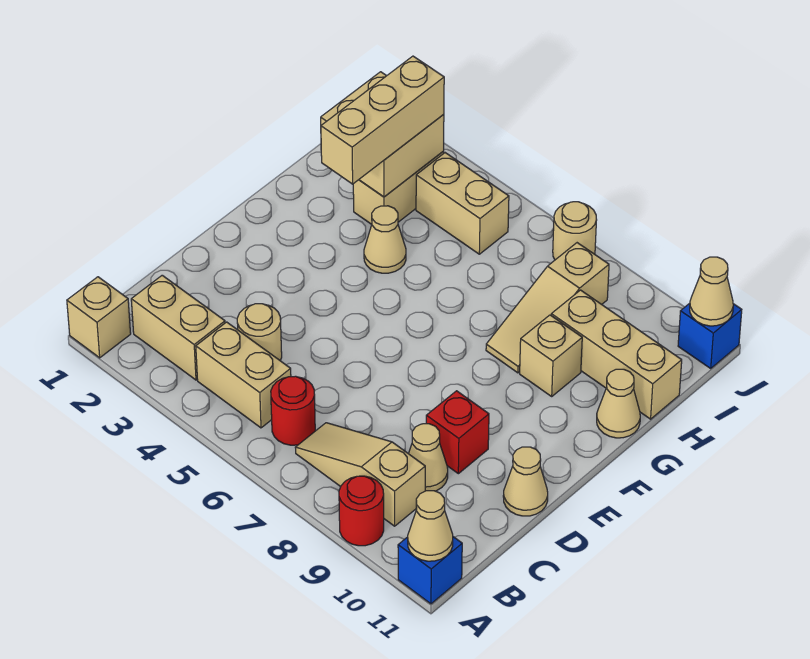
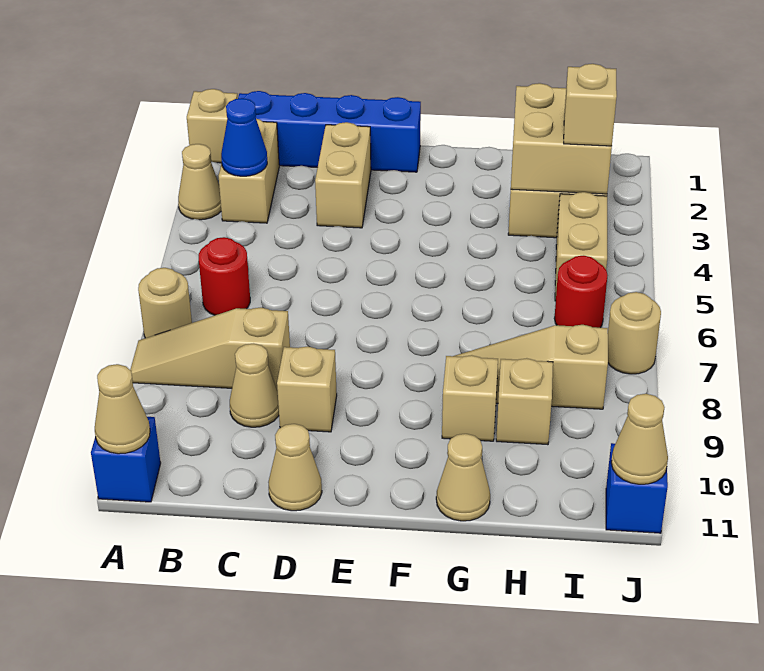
red round brick A9 level 1 -> red round brick I6 level 1
none -> blue brick B1:E1 level 1
none -> blue cone B3 level 2
tan brick B4:B5 level 1 -> tan brick D2:D3 level 1
tan slope B7:B9 level 1 top 9 -> tan slope A8:C8 level 1 top C
tan round brick C4 level 1 -> tan round brick A7 level 1
red brick D9 level 1 -> tan brick D9 level 1
tan brick G3:I3 level 3 -> tan brick I3 level 3
tan cone G4 level 1 -> tan cone A3 level 1
tan brick H9:H11 level 1 -> tan brick H9 level 1

